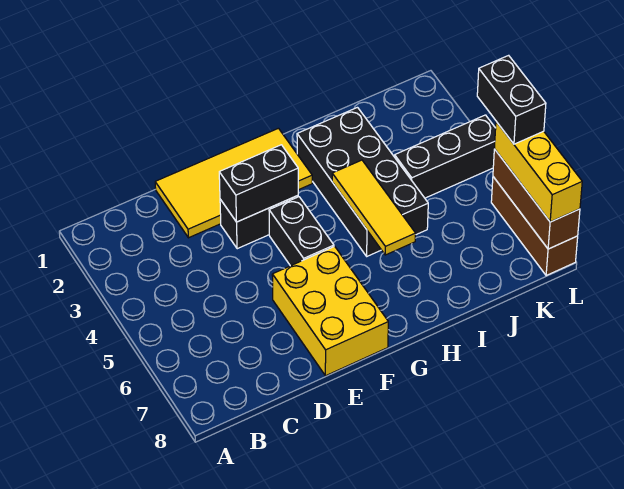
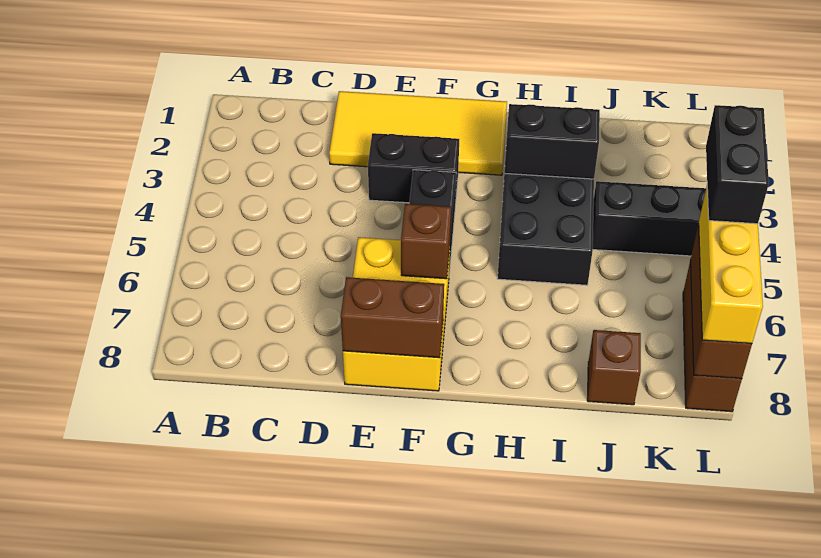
black brick E3:F3 level 2 -> black brick H3:I3 level 2
none -> brown brick E8:F8 level 2
none -> brown brick F6 level 2
yellow tile H4:H6 level 2 -> none
none -> brown brick J8 level 1

